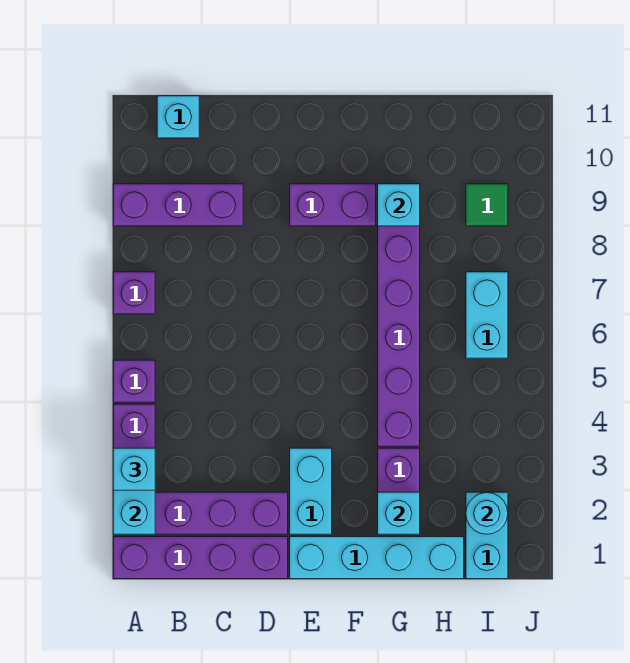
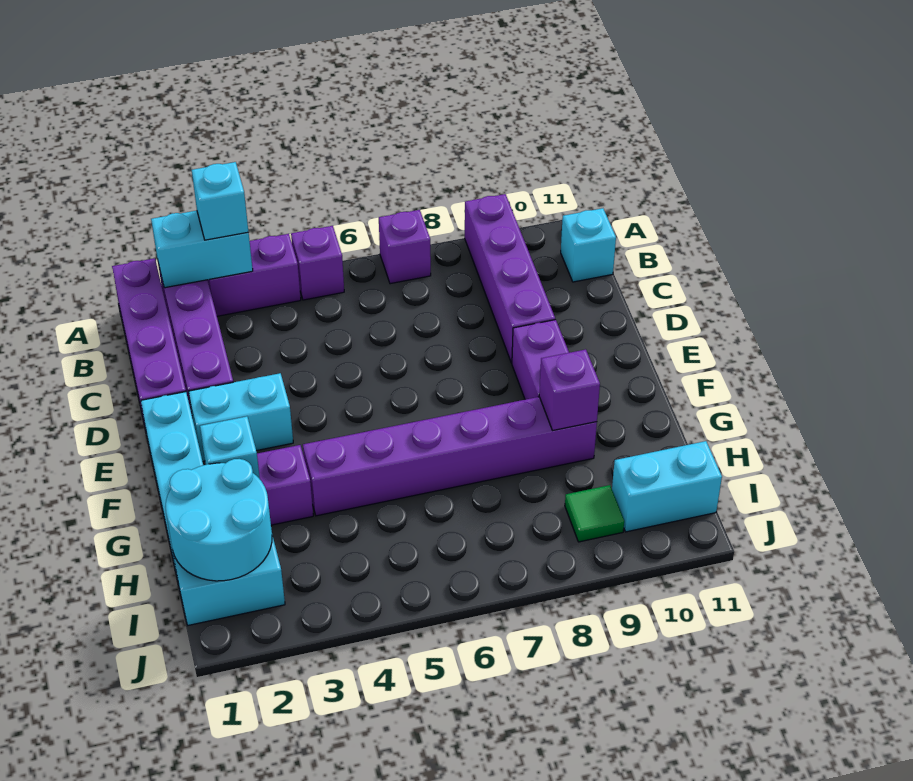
purple brick A9:C9 level 1 -> purple brick A9:D9 level 1
cyan brick G9 level 2 -> purple brick G9 level 2
cyan round brick I2 level 2 -> cyan round brick H1:I2 level 2
cyan brick I6:I7 level 1 -> cyan brick I10:I11 level 1

